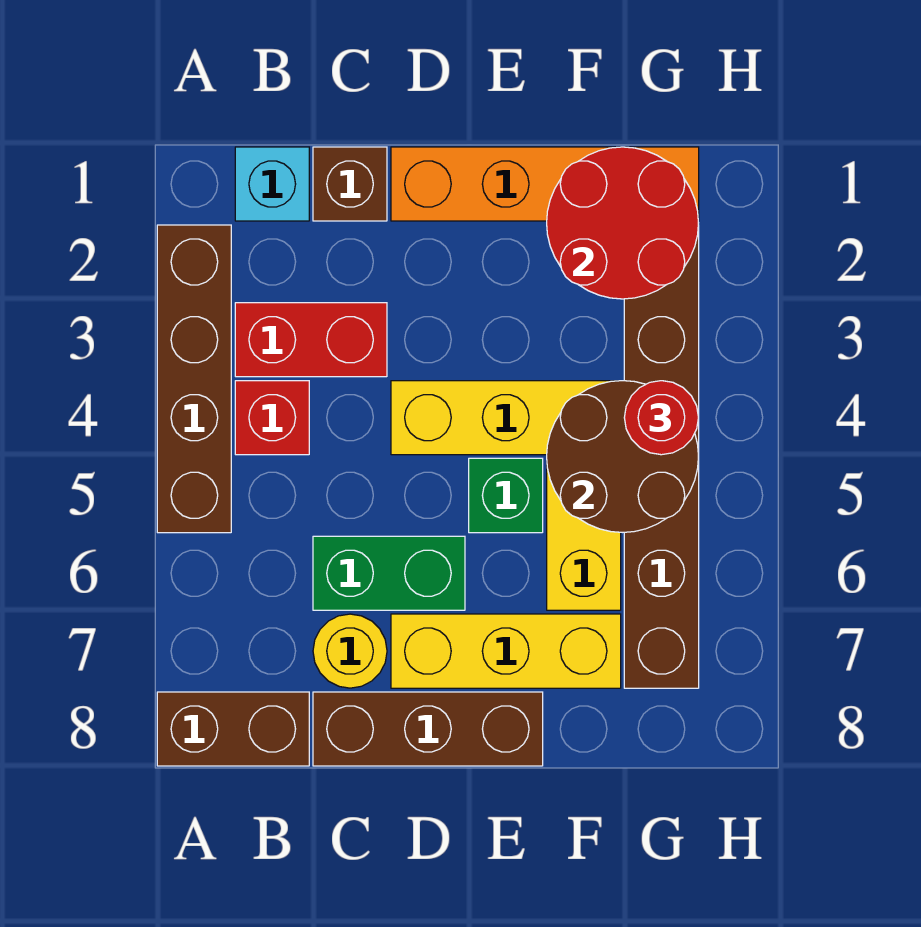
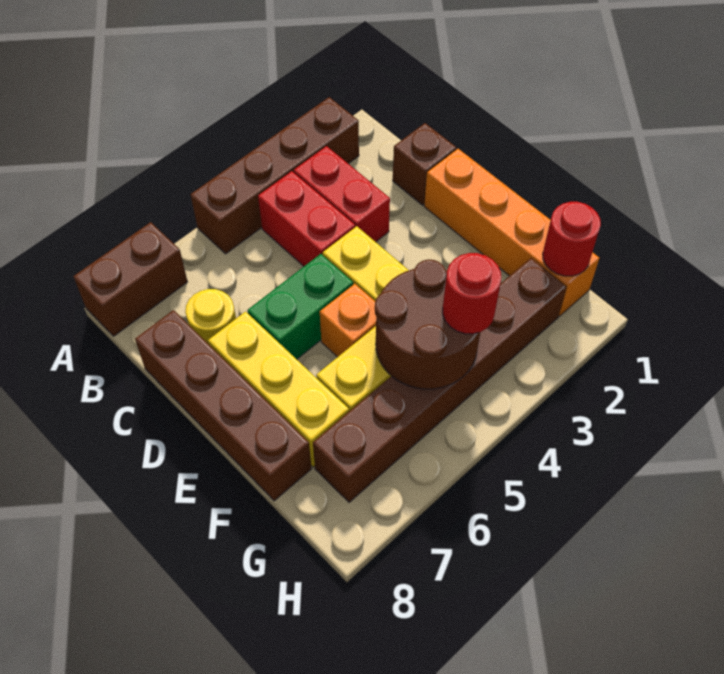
brown brick A8:B8 level 1 -> brown brick A7:A8 level 1
cyan brick B1 level 1 -> none
red brick B4 level 1 -> red brick B4:C4 level 1
green brick C6:D6 level 1 -> green brick D5:D6 level 1
brown brick C8:E8 level 1 -> brown brick C8:F8 level 1
green brick E5 level 1 -> orange brick E5 level 1
red round brick F1:G2 level 2 -> red round brick G1 level 2

